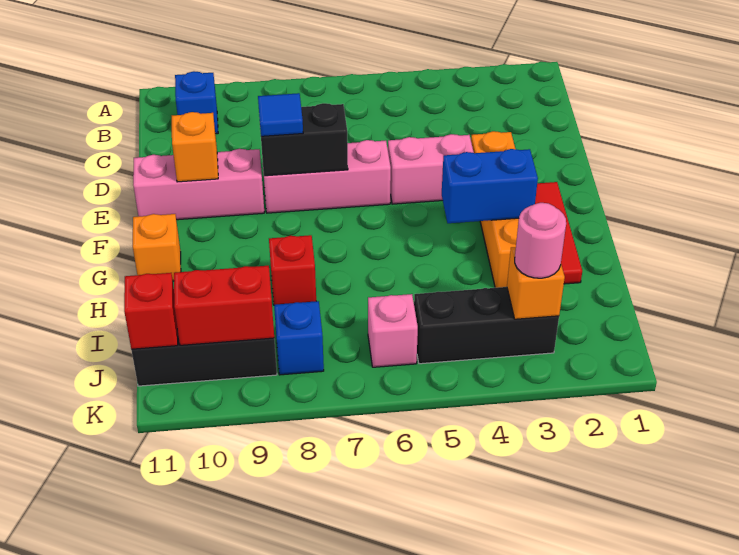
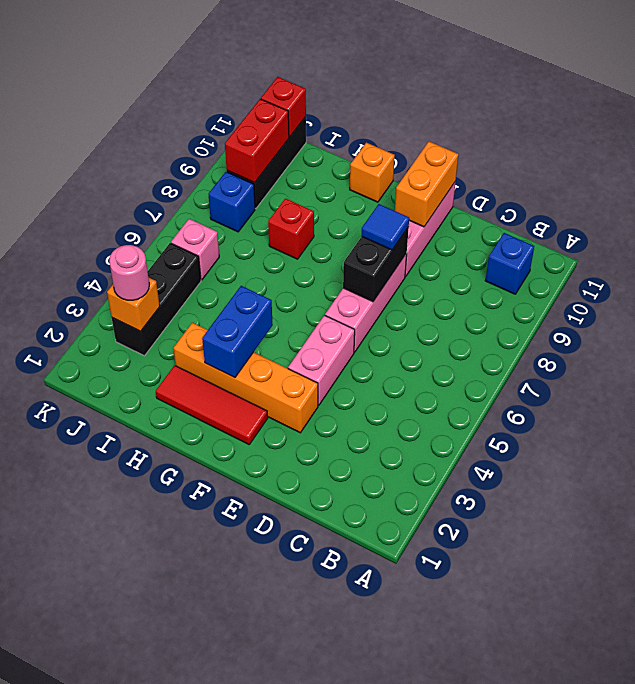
orange brick E10 level 2 -> orange brick E10:E11 level 2

